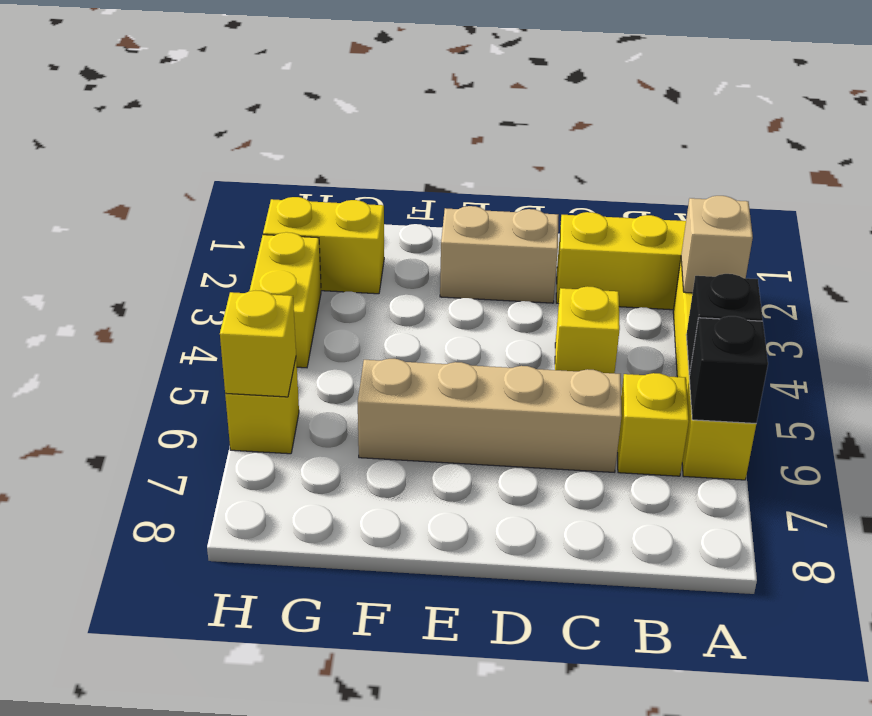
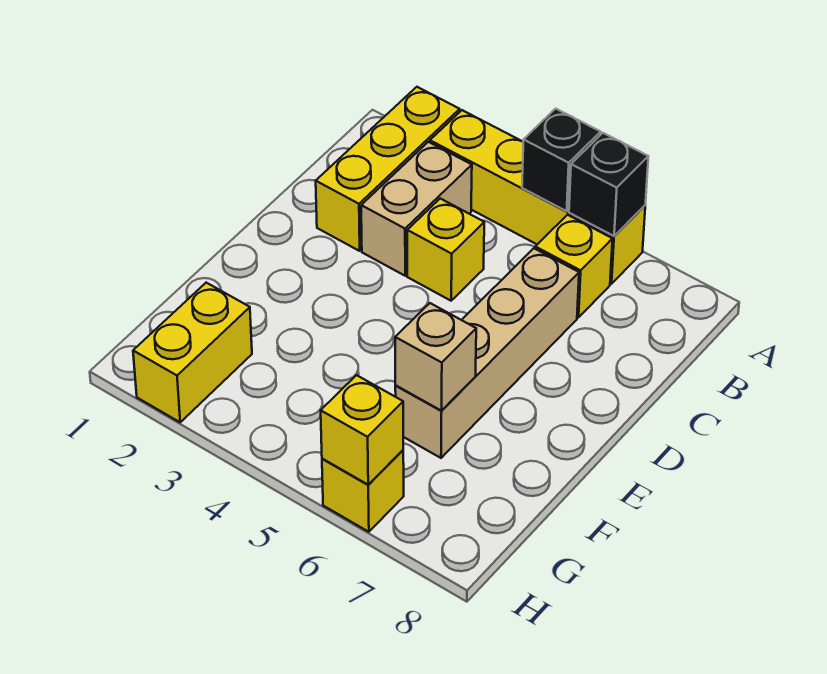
tan brick A3 level 2 -> tan brick F6 level 2
tan brick D2:E2 level 1 -> tan brick B3:C3 level 1
yellow brick H3:H4 level 1 -> none

